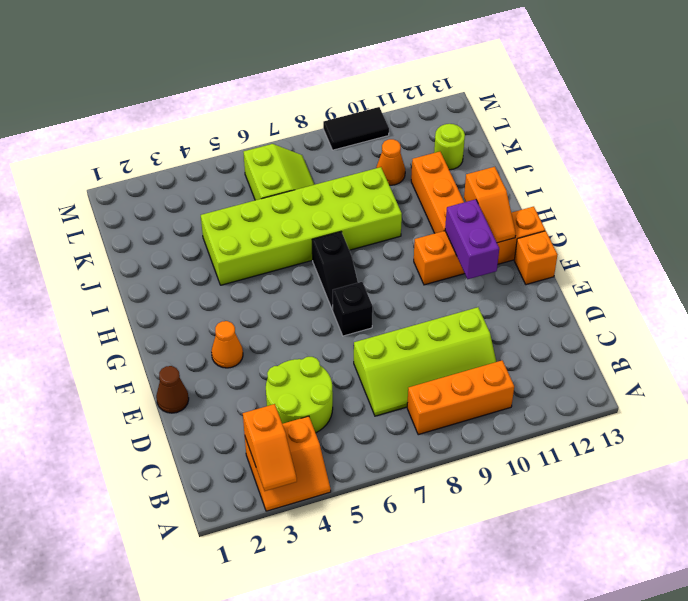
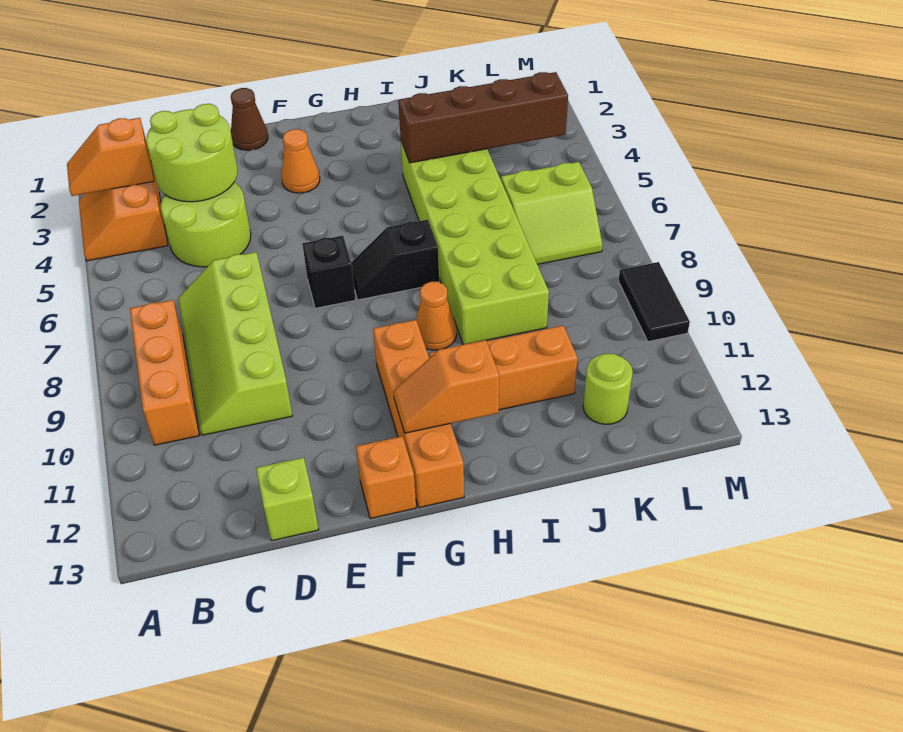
none -> lime round brick C3:D4 level 2
none -> lime brick D13 level 1
purple brick F11:G11 level 2 -> none
none -> brown brick I4:L4 level 2
orange cone K10 level 1 -> orange cone H9 level 1

